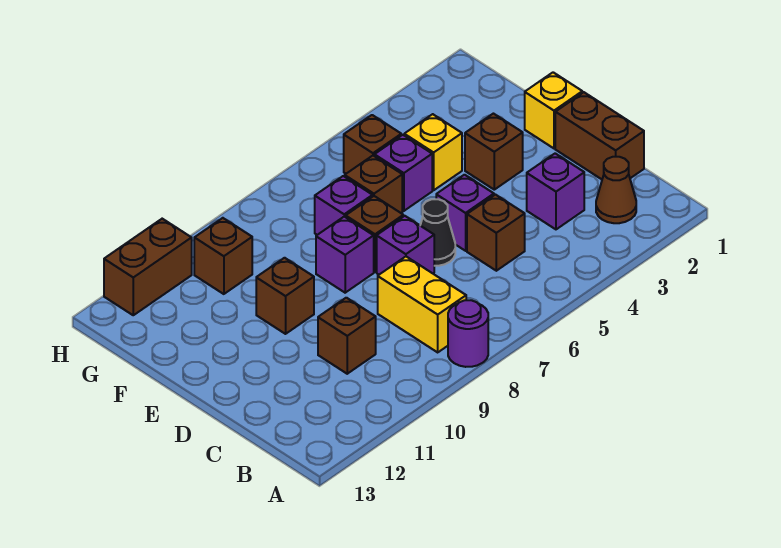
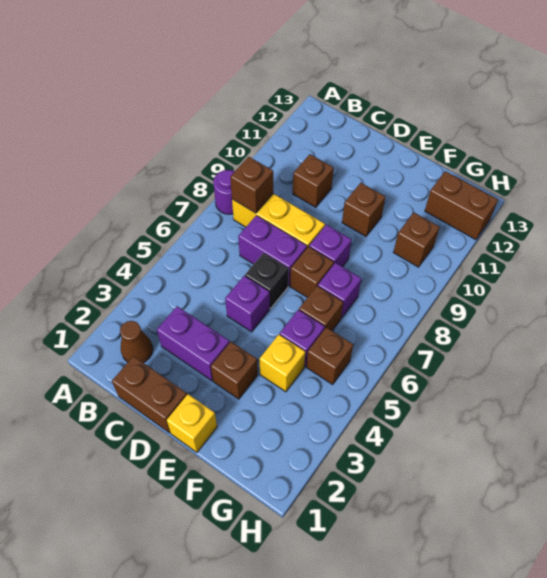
yellow brick B8:C8 level 1 -> yellow brick B8:D8 level 1
purple brick C3 level 1 -> purple brick C3:D3 level 1
brown brick C5 level 1 -> brown brick B8 level 2
black cone D6 level 1 -> black brick D6 level 1
purple brick D7 level 1 -> purple brick C7:D7 level 1
brown brick H11:H12 level 1 -> brown brick G12:H12 level 1

